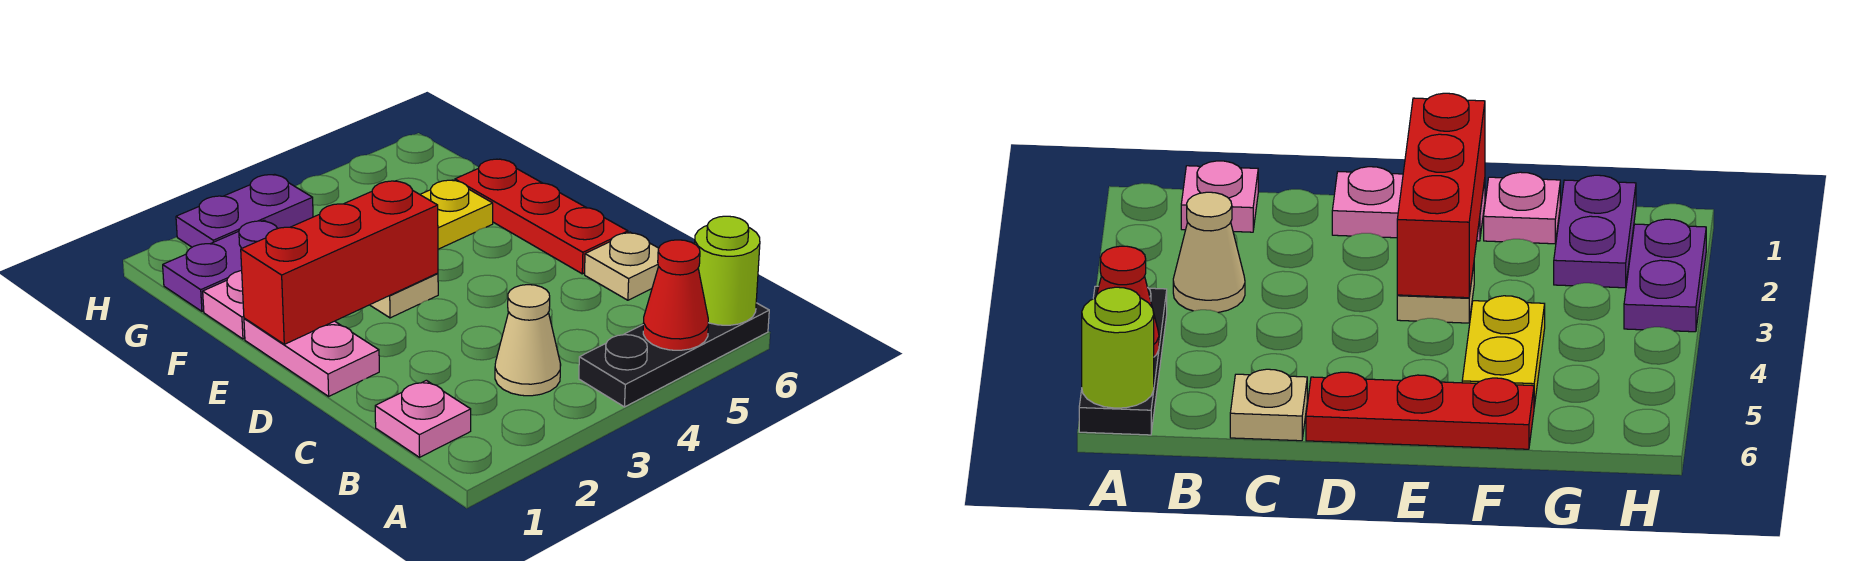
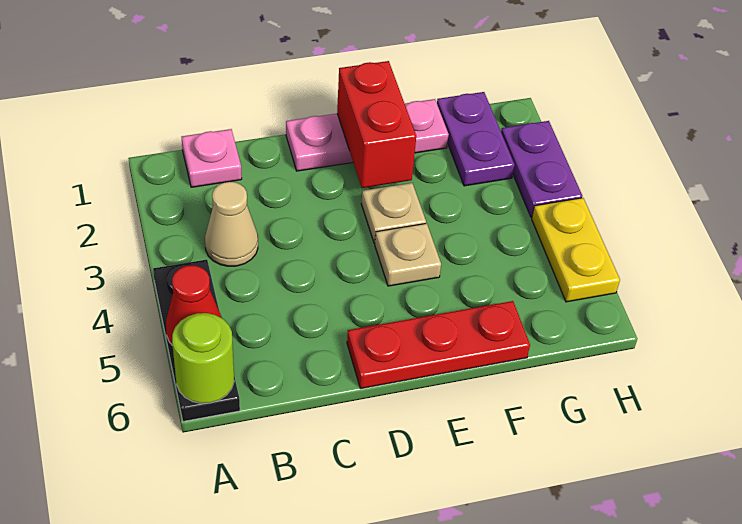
tan plate C6 level 1 -> tan plate E4 level 1
red brick E1:E3 level 2 -> red brick E1:E2 level 2
yellow plate F4:F5 level 1 -> yellow plate H4:H5 level 1

